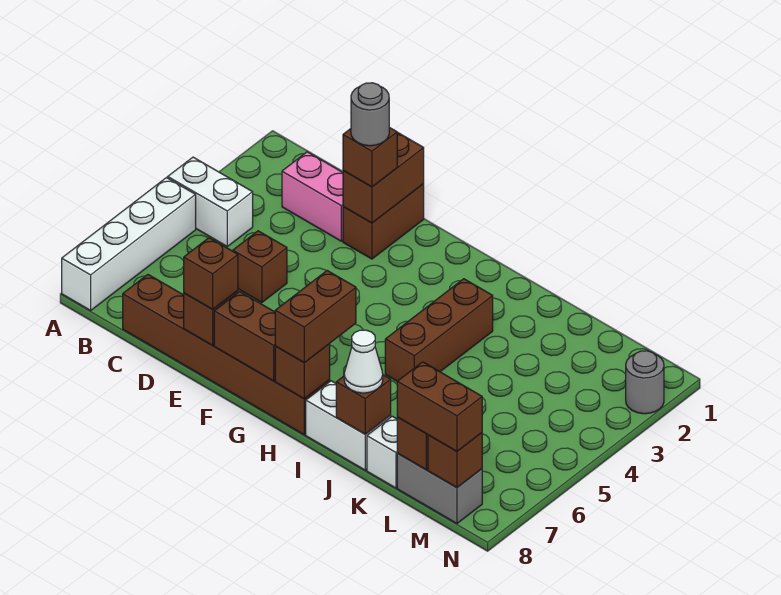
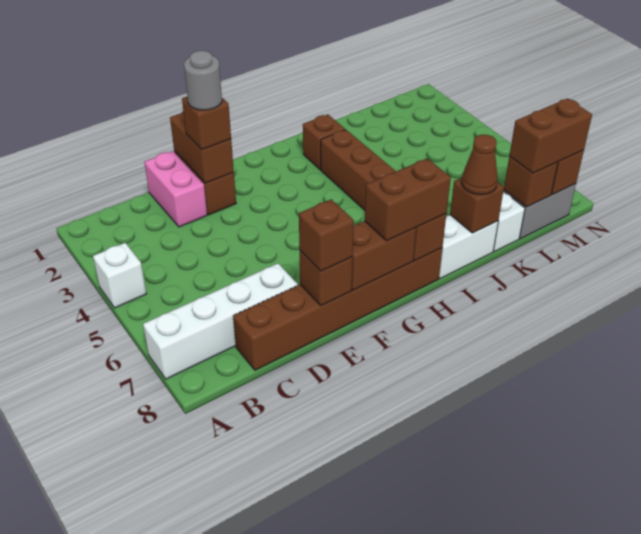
white brick A4:B4 level 1 -> white brick A4 level 1
white brick A5:A8 level 1 -> white brick A7:D7 level 1
pink brick C2:D2 level 1 -> pink brick D1:D2 level 1
brown brick D5 level 1 -> brown brick I2 level 1
brown brick H7:H8 level 3 -> brown brick G8:H8 level 3
white cone J8 level 3 -> brown cone J8 level 3
grey round brick N2 level 1 -> none

